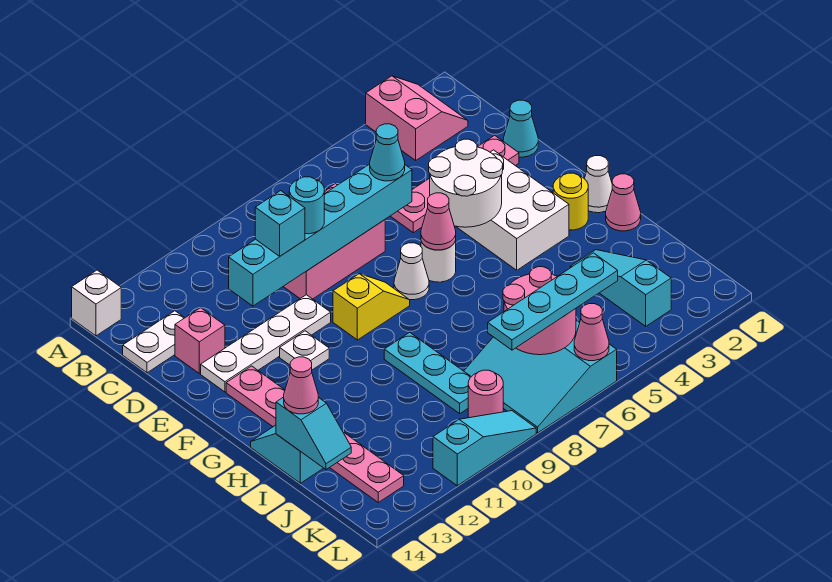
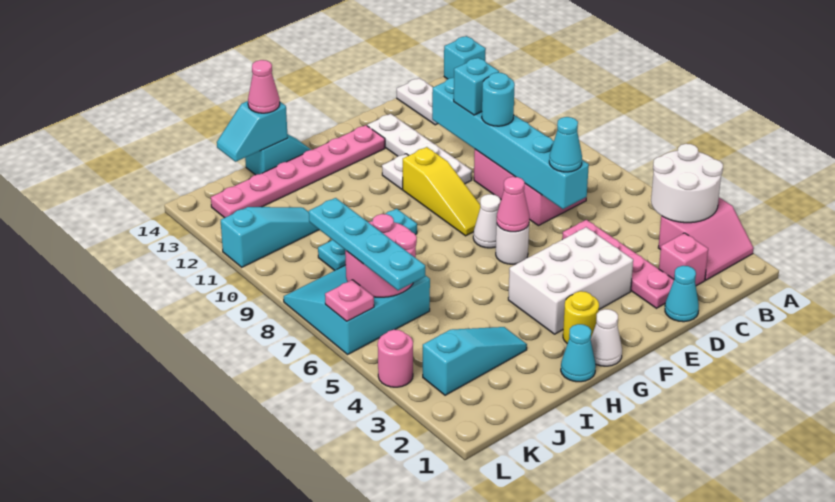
white brick A14 level 1 -> cyan brick A14 level 1
pink brick D13 level 1 -> pink brick C2 level 1
white round brick E4:F5 level 2 -> white round brick A3:B4 level 2
yellow slope F8:F9 level 1 top 9 -> yellow slope F8:F10 level 1 top 10
pink cone H1 level 1 -> cyan cone H1 level 1
pink round brick K9 level 1 -> pink round brick L4 level 1
pink cone L6 level 2 -> pink plate L6 level 2
cyan slope L9:L11 level 1 top 11 -> cyan slope J11:L11 level 1 top L

